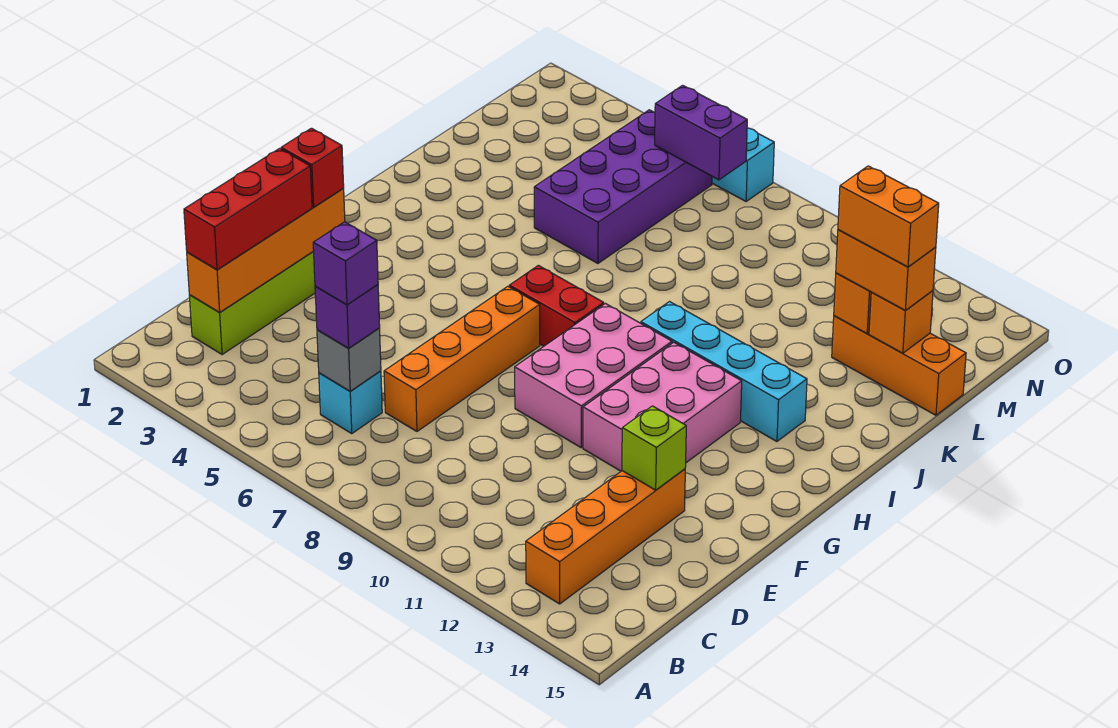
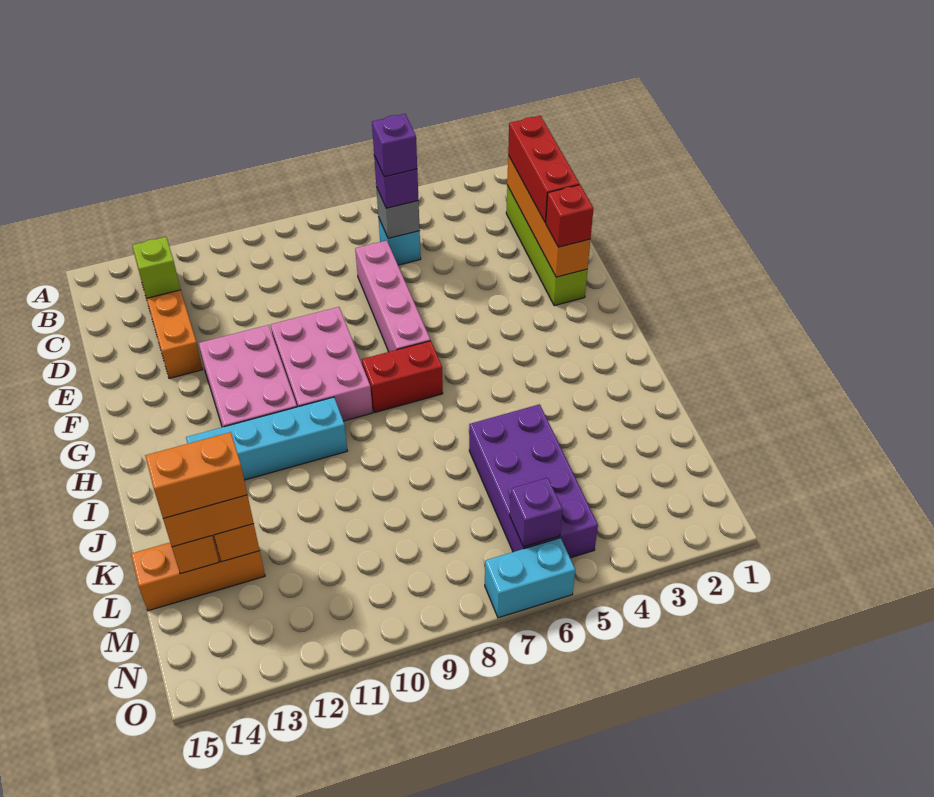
orange brick D7:G7 level 1 -> pink brick D7:G7 level 1
lime brick E13 level 2 -> lime brick C13 level 2
purple brick N6:N7 level 2 -> purple brick N6 level 2

